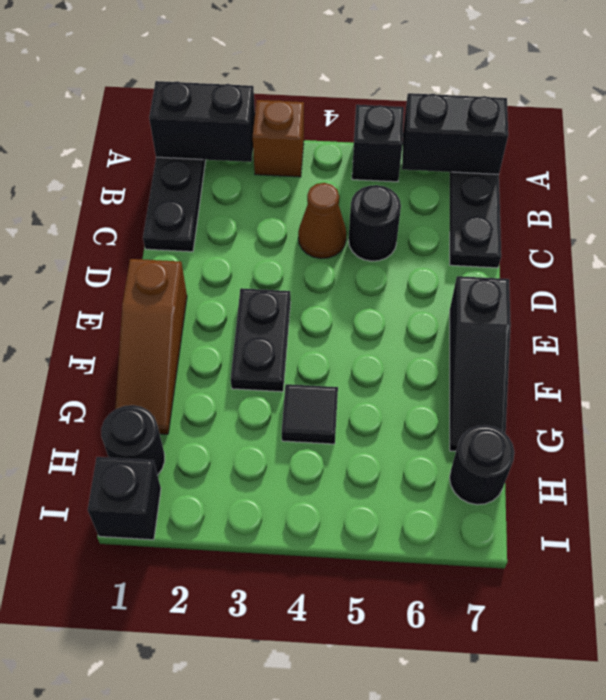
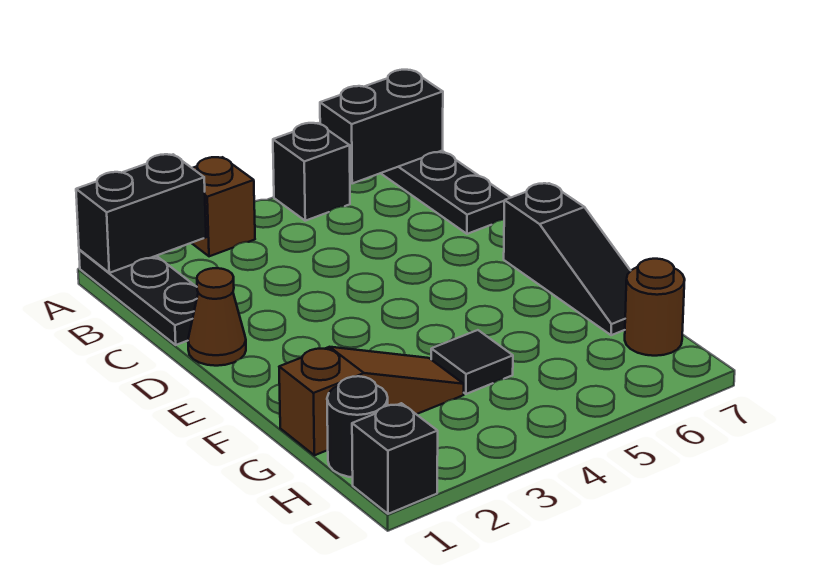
brown cone C4 level 1 -> brown cone D1 level 1
black round brick C5 level 1 -> none
brown slope E1:G1 level 1 top E -> brown slope G1:G3 level 1 top 1
black plate E3:F3 level 1 -> none
black round brick H7 level 1 -> brown round brick H7 level 1

